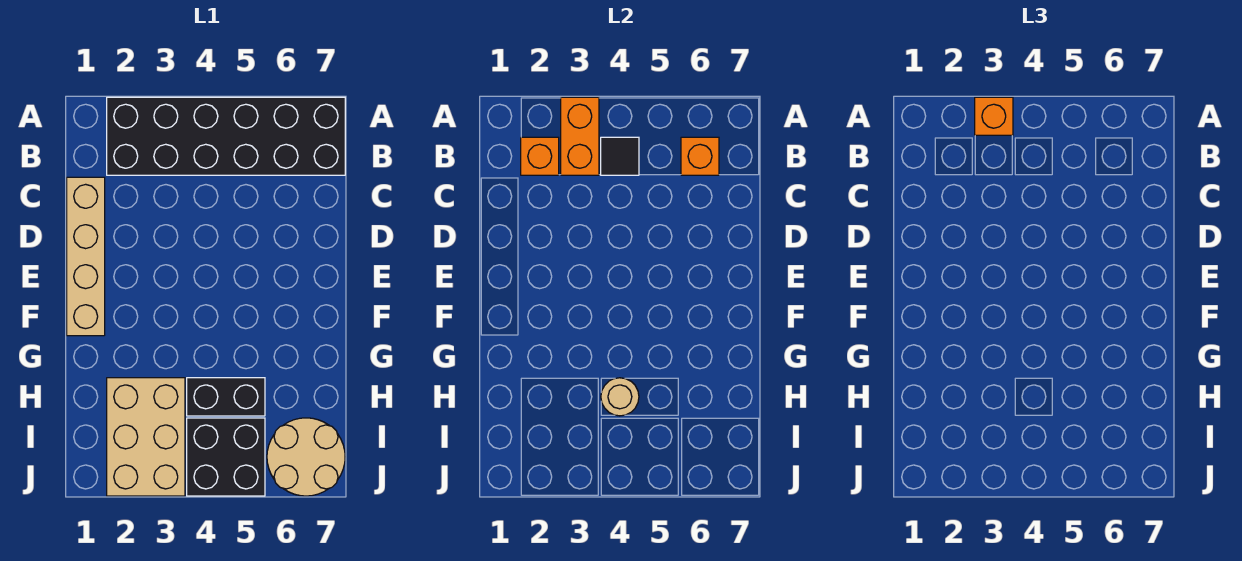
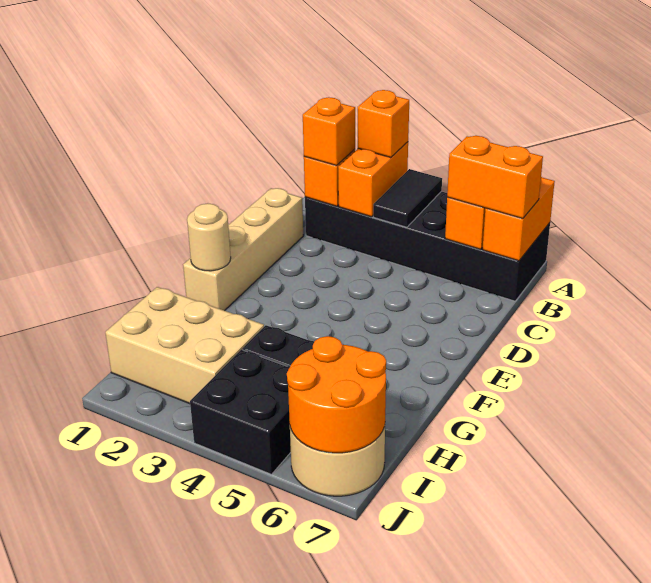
none -> orange brick A7:B7 level 2
none -> orange brick B2 level 3
black tile B4 level 2 -> black tile A4:B4 level 2
none -> orange brick B6:B7 level 3
tan brick H2:J3 level 1 -> tan brick H1:I3 level 1
tan round brick H4 level 2 -> tan round brick F1 level 2
none -> orange round brick I6:J7 level 2

